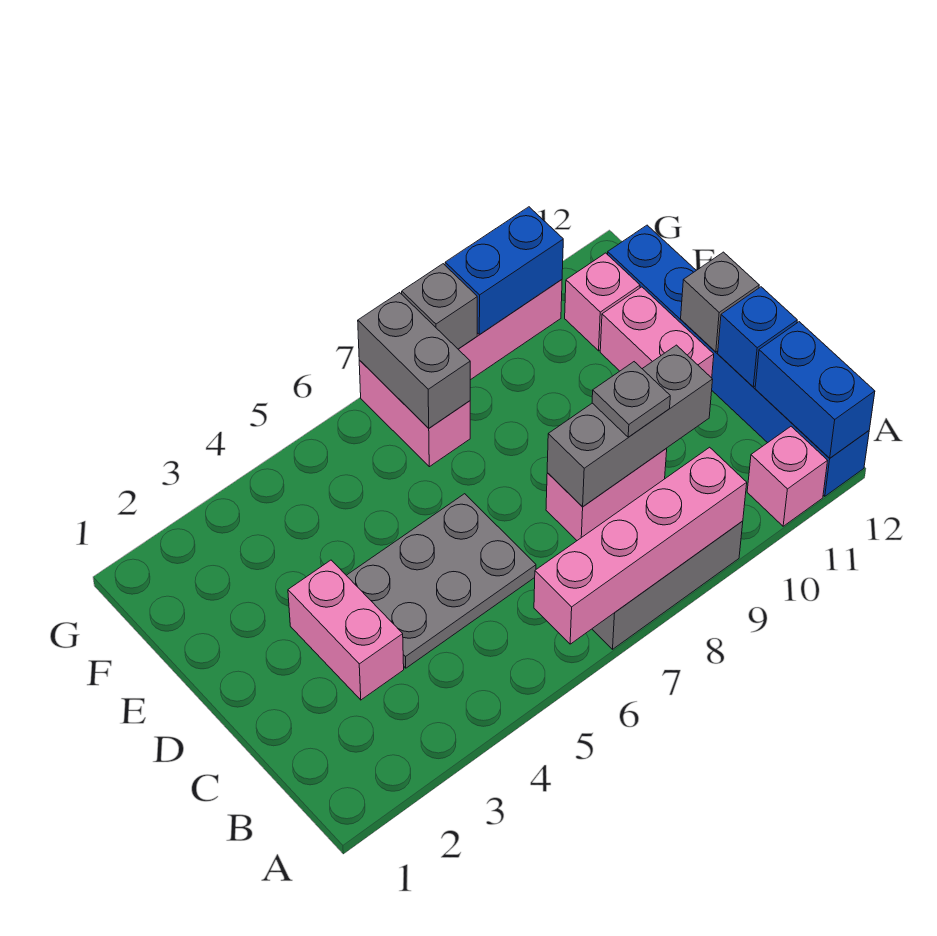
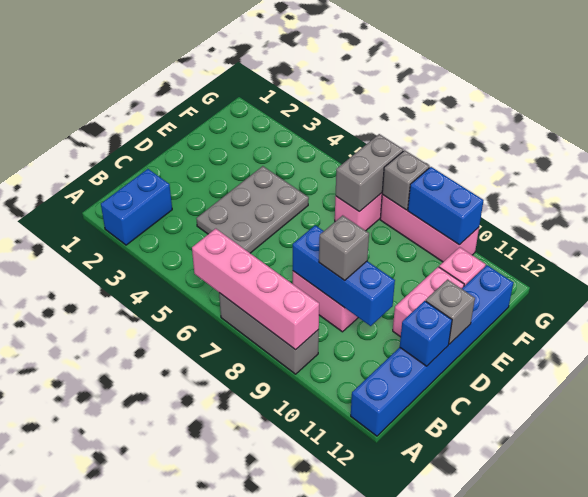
pink brick A11 level 1 -> none
blue brick A12:B12 level 2 -> blue brick A2:B2 level 1
pink brick C3:D3 level 1 -> none
grey plate C4:D6 level 1 -> grey plate C4:E5 level 1
grey brick C8:C10 level 2 -> blue brick C8:C10 level 2
grey plate C9 level 3 -> grey brick C9 level 3

